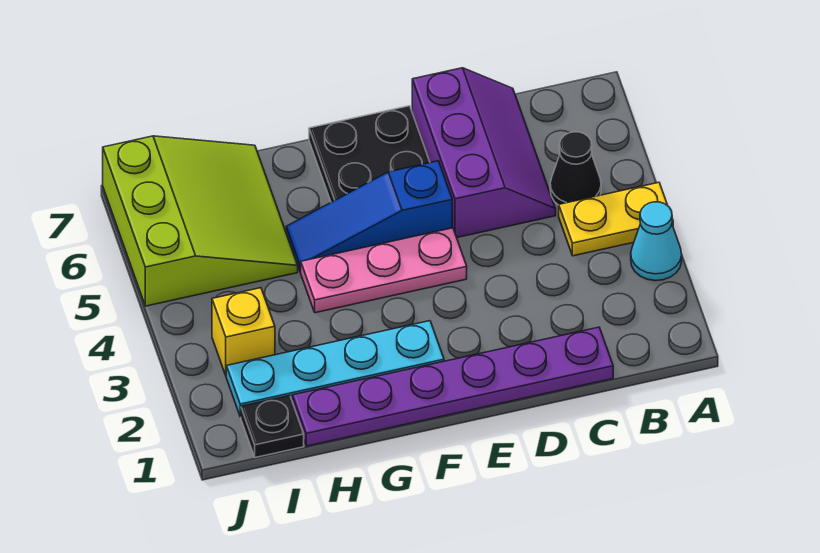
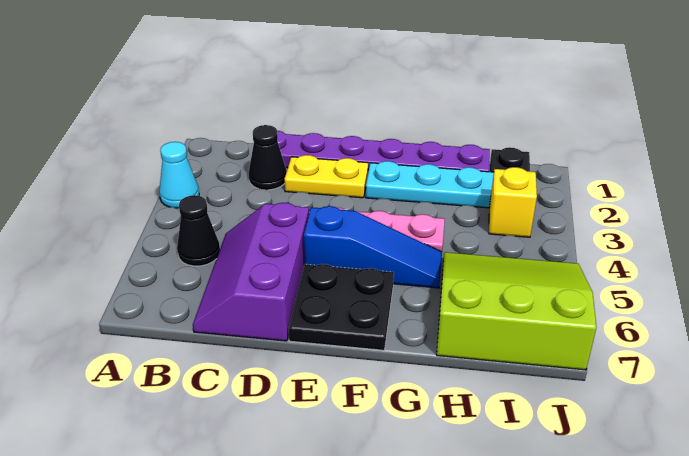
yellow plate A4:B4 level 1 -> yellow plate D2:E2 level 1
none -> black cone C2 level 1
lime slope H5:J7 level 1 top J -> lime slope H5:J7 level 1 top 7

